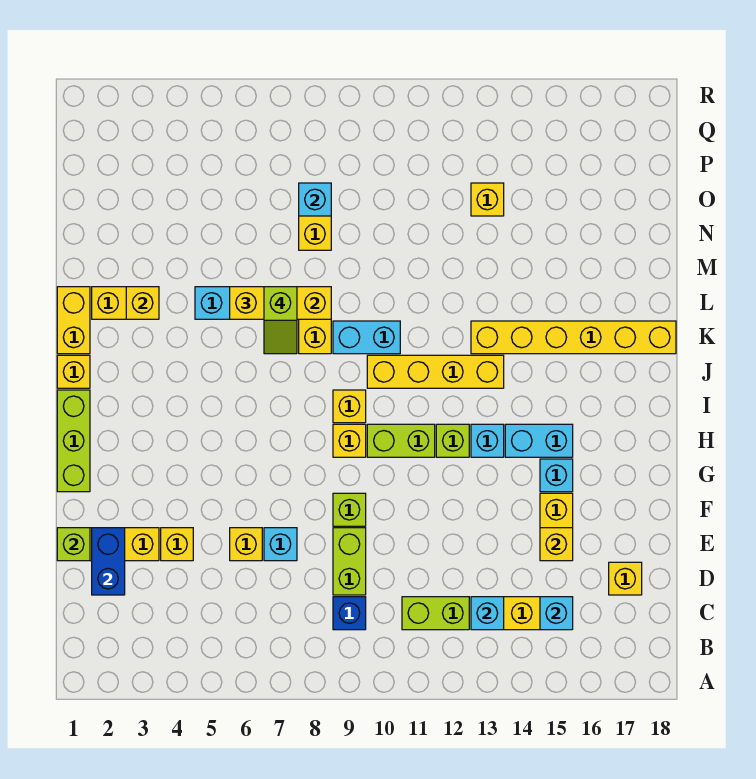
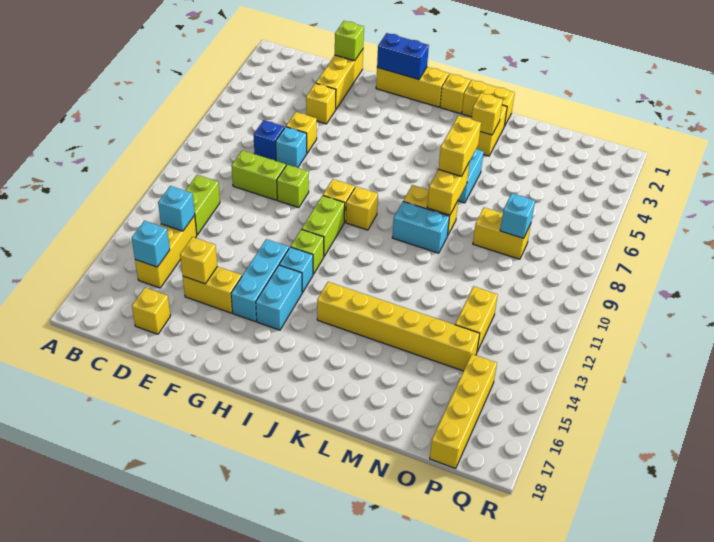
blue brick C9 level 1 -> blue brick D7 level 1
blue brick D2:E2 level 2 -> blue brick G1:H1 level 2
lime brick G1:I1 level 1 -> yellow brick G1:I1 level 1
cyan brick G15 level 1 -> cyan brick G13:G15 level 1
yellow brick J10:J13 level 1 -> yellow brick P15:P18 level 1
lime slope K7:L7 level 4 top L -> none
cyan brick K9:K10 level 1 -> cyan brick K9:L9 level 1
yellow brick K13:K18 level 1 -> yellow brick J14:O14 level 1
yellow brick O13 level 1 -> yellow brick O12:O13 level 1

